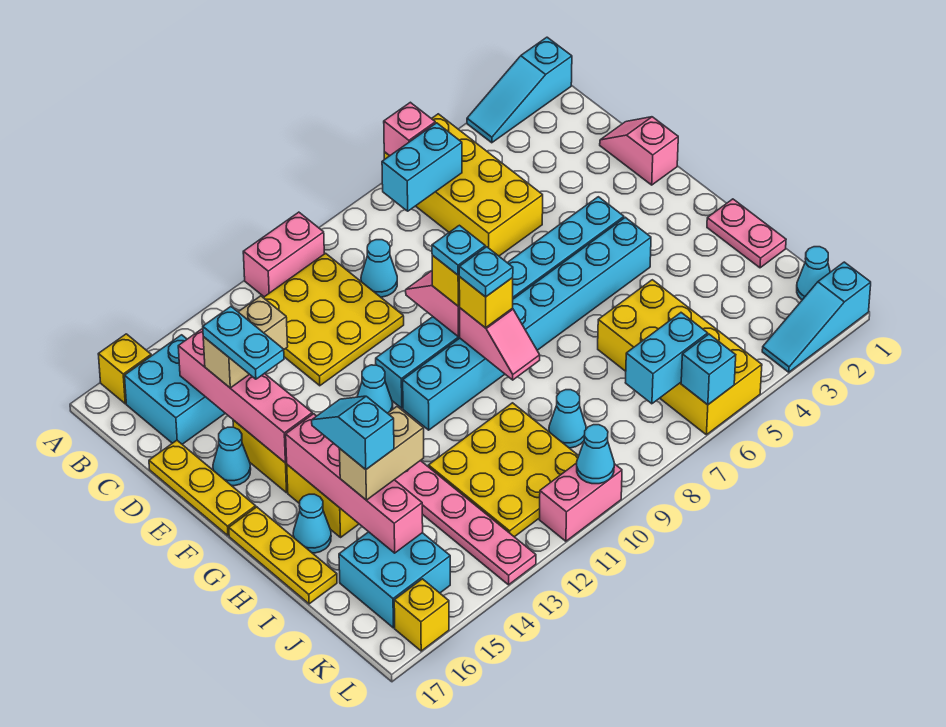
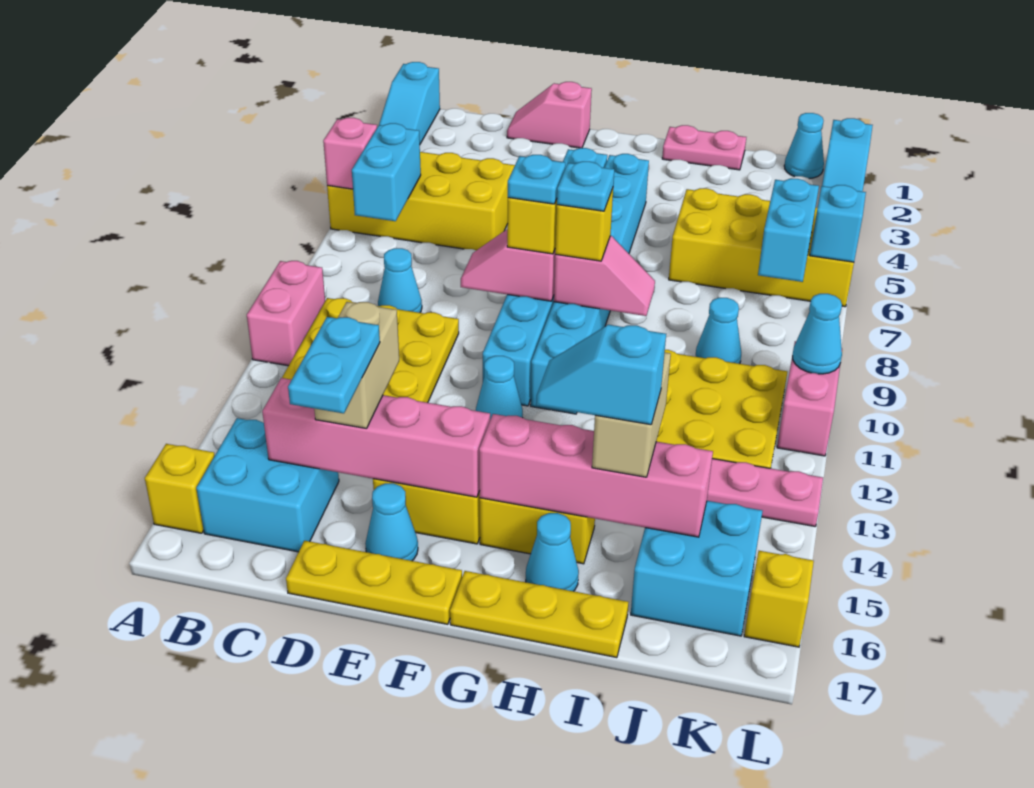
cyan plate D15:E15 level 4 -> cyan plate D15:D16 level 4

